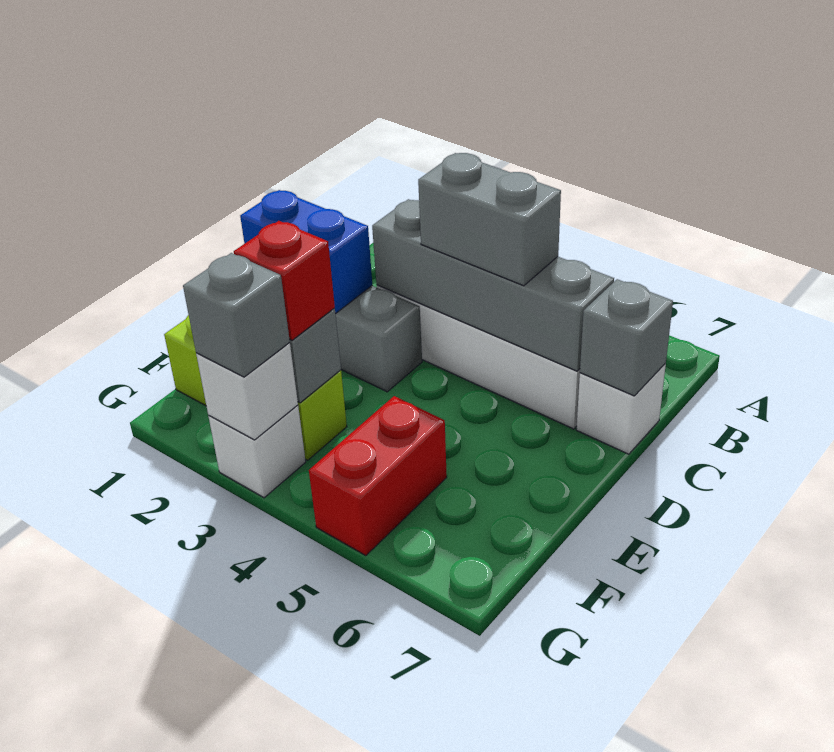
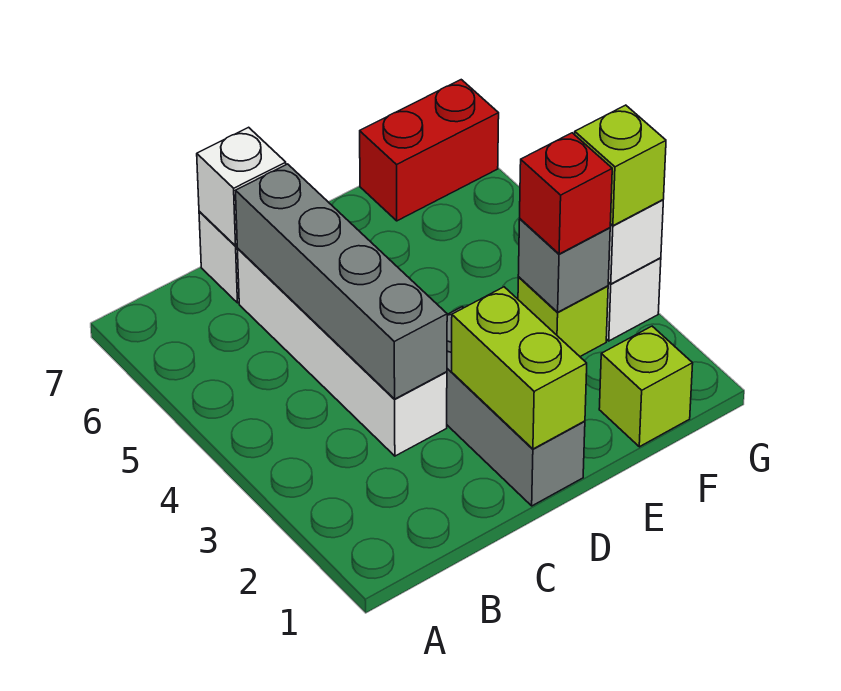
grey brick C4:C5 level 3 -> none
grey brick C7 level 2 -> white brick C7 level 2
blue brick D1:D2 level 2 -> lime brick D1:D2 level 2
red brick F5:G5 level 1 -> red brick F7:G7 level 1
grey brick G3 level 3 -> lime brick G3 level 3

